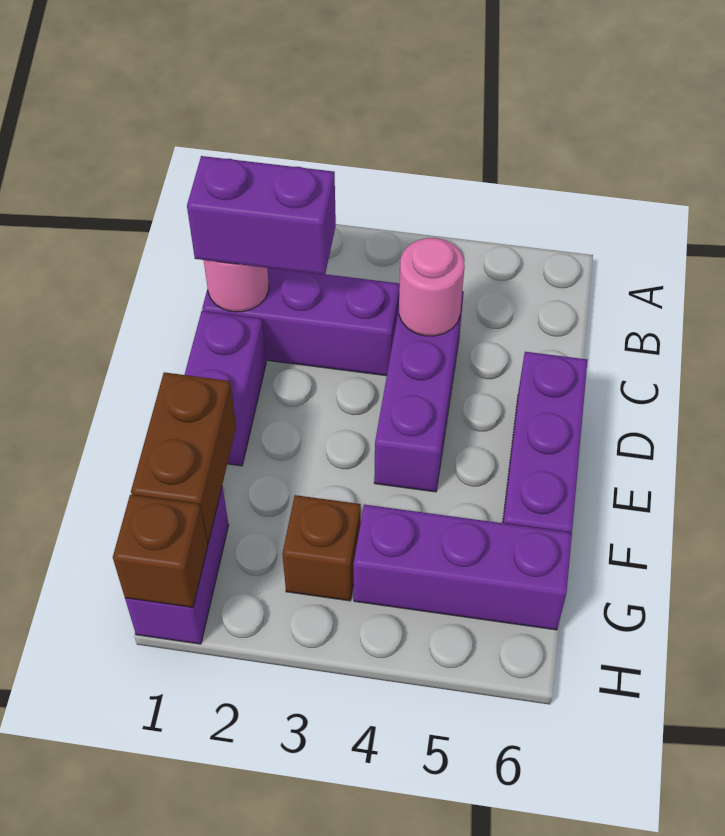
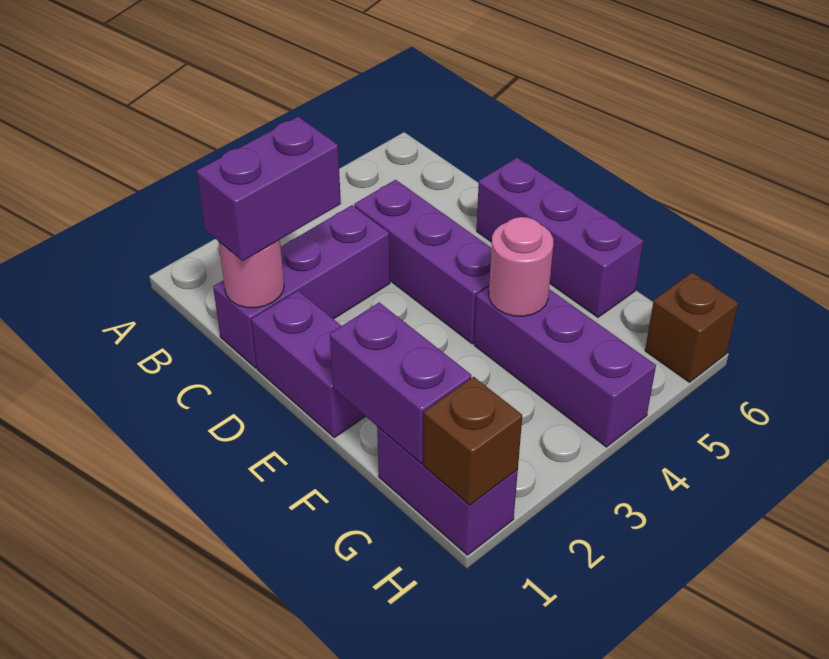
pink round brick C4 level 2 -> pink round brick F4 level 2
brown brick F1:G1 level 2 -> purple brick F1:G1 level 2
brown brick G3 level 1 -> brown brick H6 level 1
purple brick G4:G6 level 1 -> purple brick F4:H4 level 1

